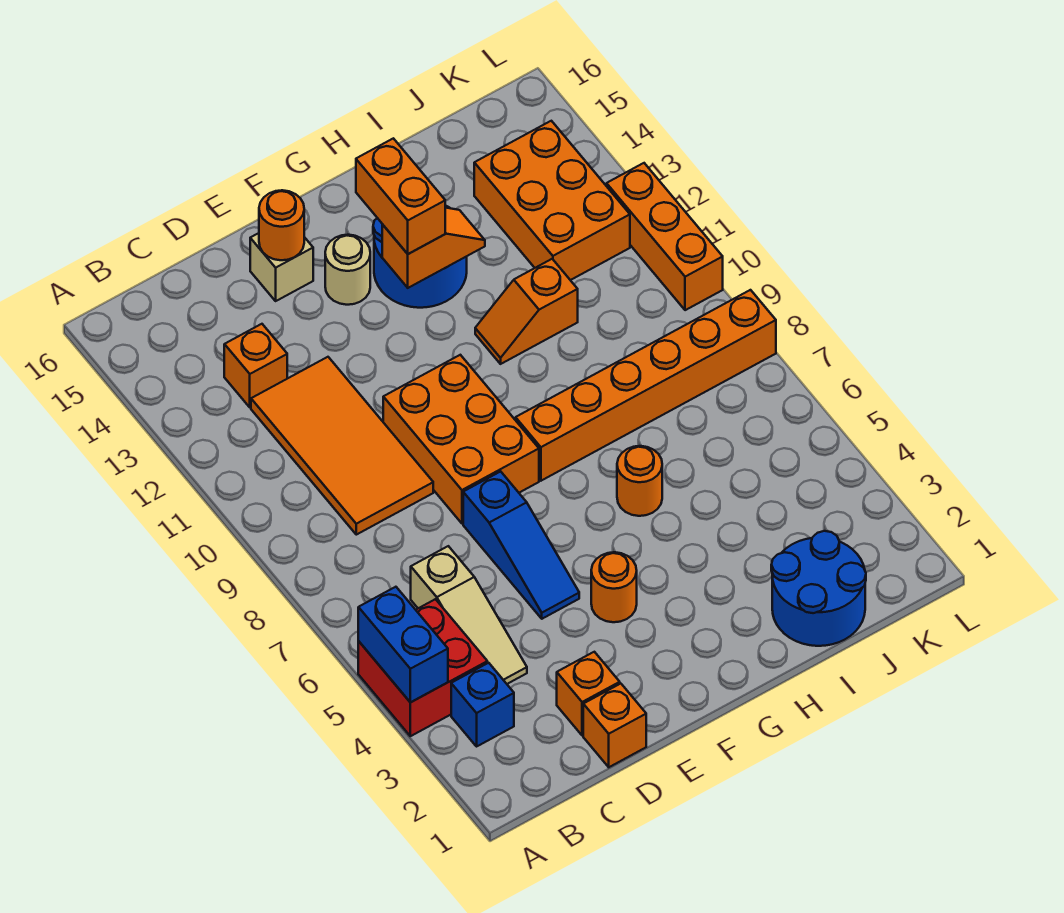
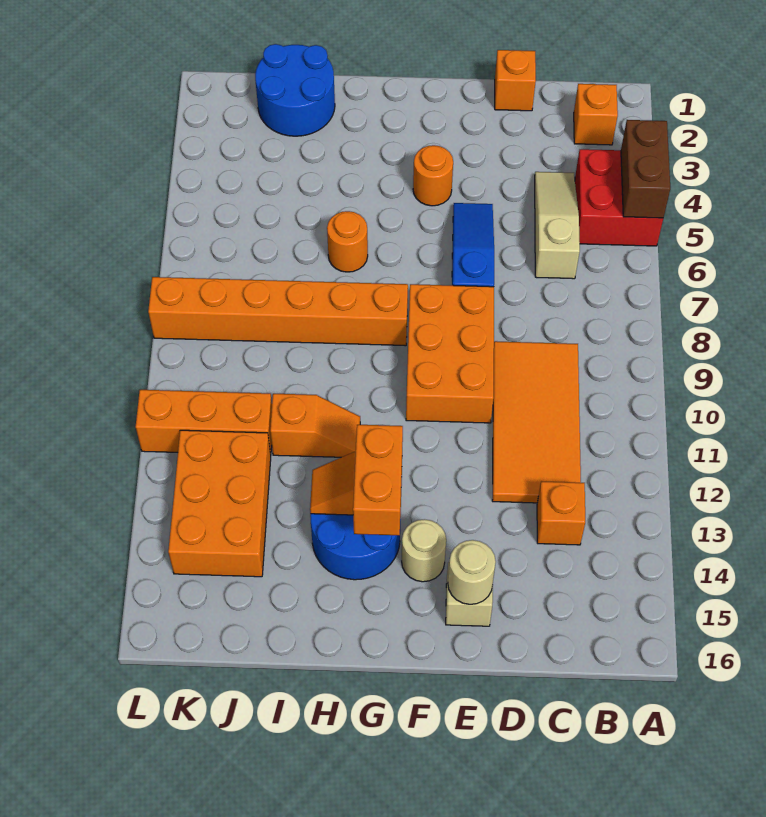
blue brick A4:A5 level 2 -> brown brick A4:A5 level 2
blue brick B3 level 1 -> none
orange brick D2 level 1 -> orange brick B2 level 1
orange round brick E15 level 2 -> tan round brick E15 level 2
orange brick L10:L12 level 1 -> orange brick J11:L11 level 1

